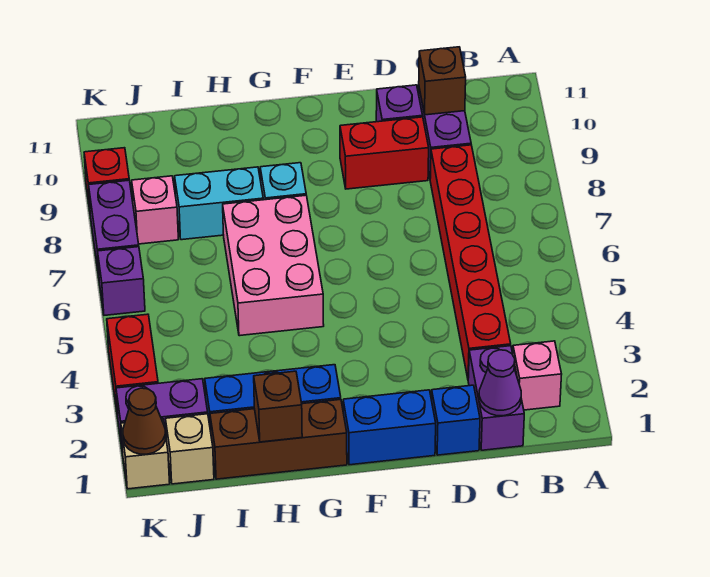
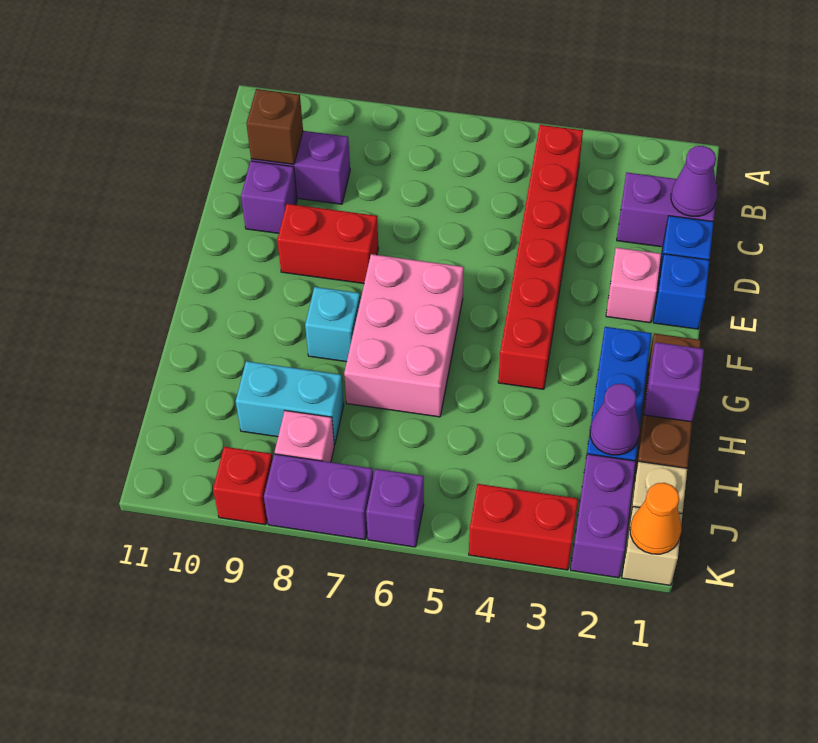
pink brick B2 level 1 -> pink brick E2 level 1
red brick C3:C8 level 1 -> red brick B4:G4 level 1
red brick D9:E9 level 1 -> red brick E8:E9 level 1
blue brick E1:F1 level 1 -> blue brick E1 level 1
pink brick G5:H7 level 1 -> pink brick F6:H7 level 1
brown brick H1 level 2 -> purple brick H1 level 2
cyan brick H8:I8 level 1 -> cyan brick I8:I9 level 1
none -> purple cone I2 level 2
brown cone K1 level 2 -> orange cone K1 level 2

